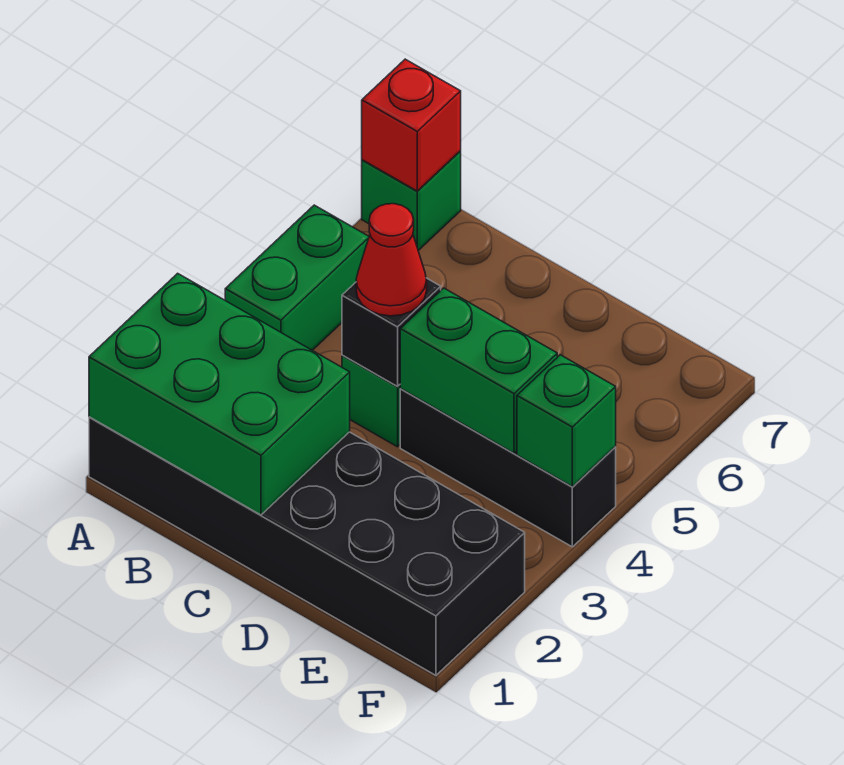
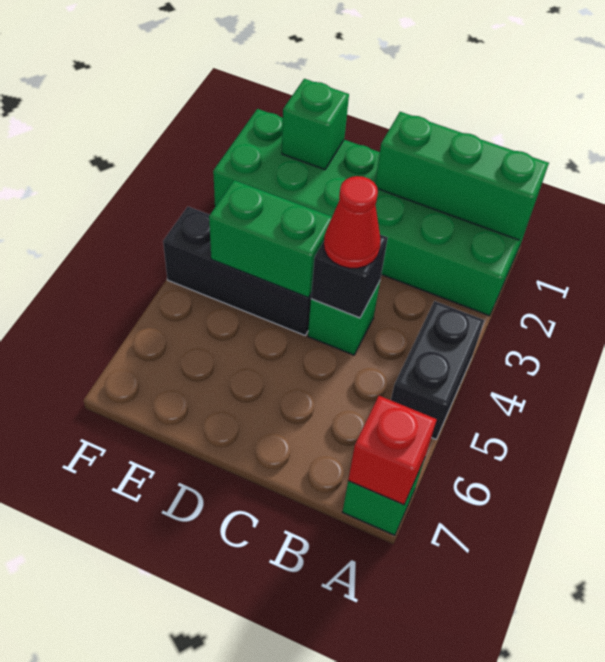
black brick A1:F2 level 1 -> green brick A1:F2 level 1
green brick A1:C2 level 2 -> green brick A1:C1 level 2
green brick A4:A5 level 1 -> black brick A4:A5 level 1
green brick F4 level 2 -> green brick E1 level 2

